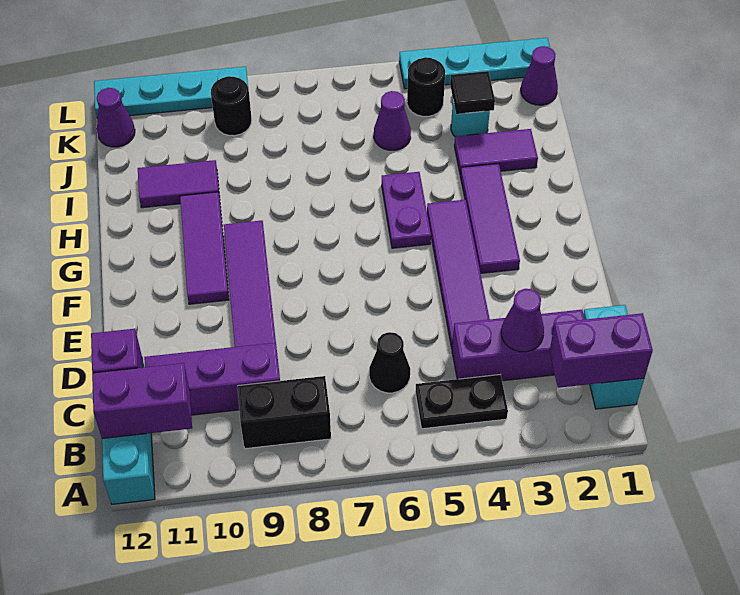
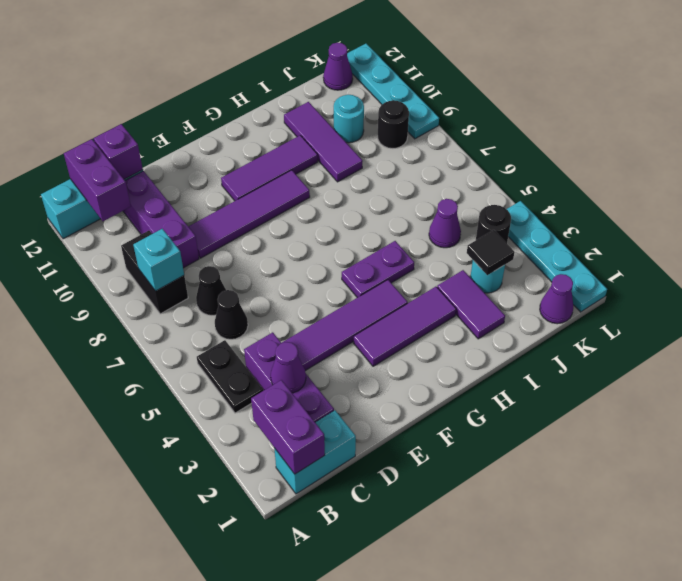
none -> cyan brick B8 level 2
none -> black cone C7 level 1
purple tile I10:I11 level 1 -> purple tile I9:I11 level 1
none -> cyan round brick J10 level 1

